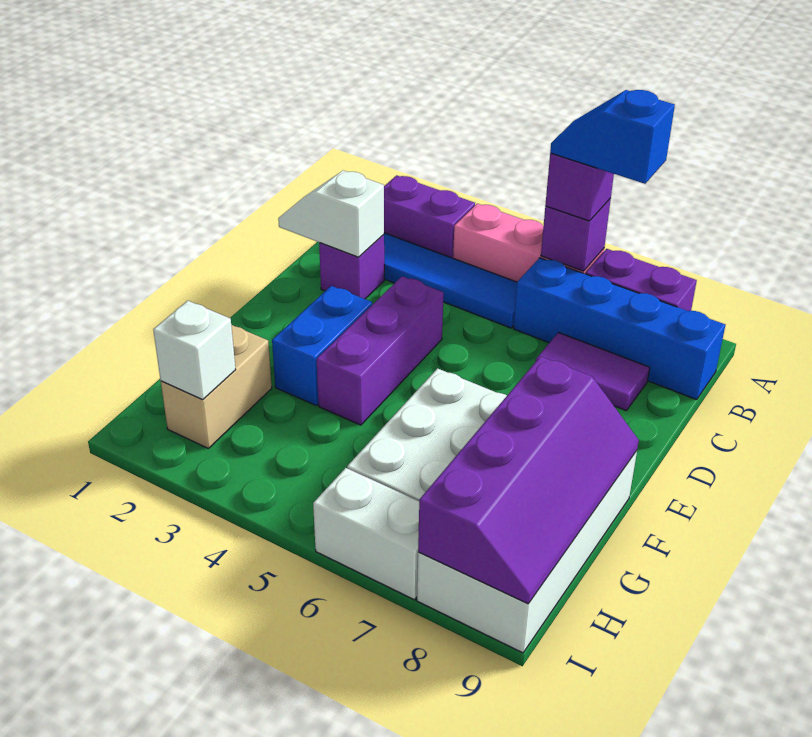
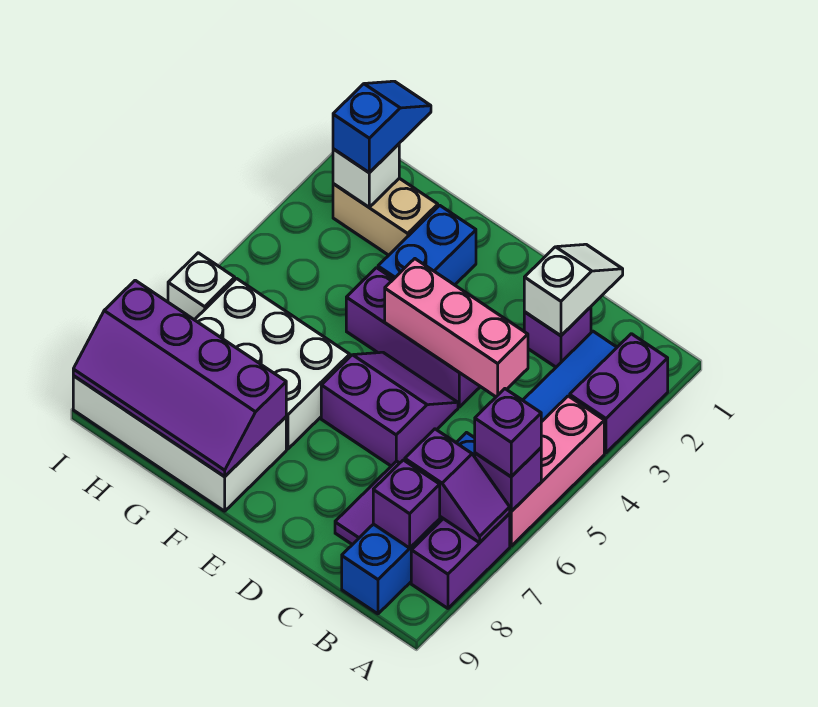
blue slope A6:A7 level 4 top 7 -> blue slope H1:H2 level 3 top 2
none -> purple slope A7:B7 level 2 top B
none -> purple brick B8 level 2
none -> pink brick C4:E4 level 2
none -> purple slope D5:E6 level 1 top 6
blue brick E3:F3 level 1 -> blue brick F2:F3 level 1
white brick I6:I7 level 1 -> white brick I6 level 1

